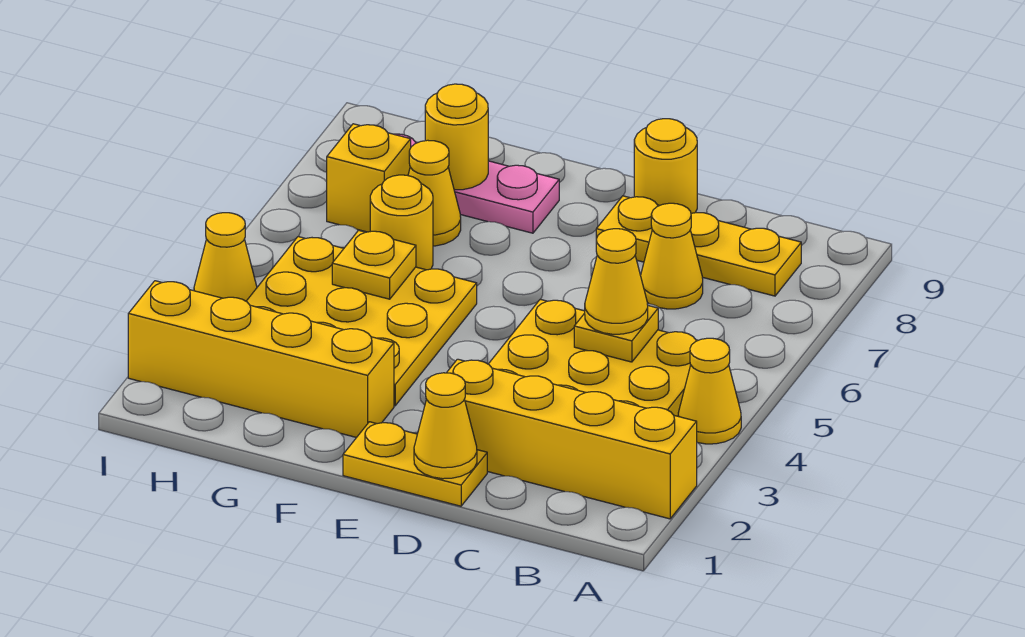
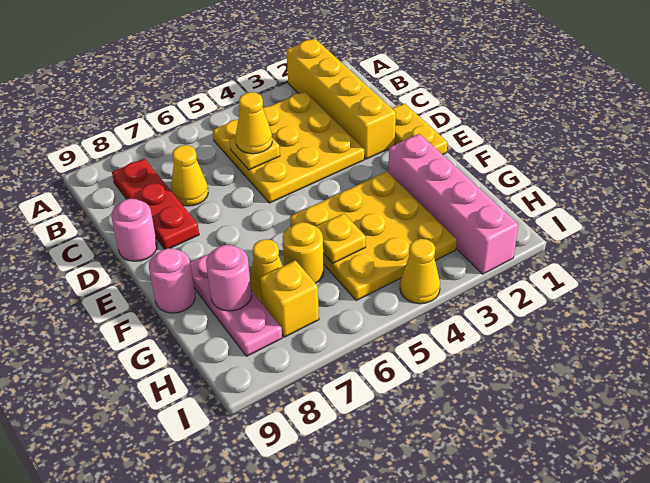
yellow cone A4 level 1 -> none
yellow plate B8:D8 level 1 -> red plate B8:D8 level 1
yellow cone D1 level 2 -> none
yellow round brick D9 level 1 -> pink round brick D9 level 1
yellow brick F2:I2 level 1 -> pink brick F2:I2 level 1
none -> pink round brick F9 level 1
yellow round brick G8 level 2 -> pink round brick G8 level 2

